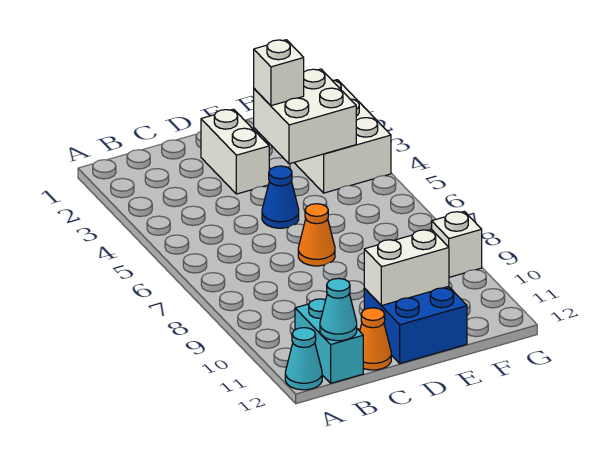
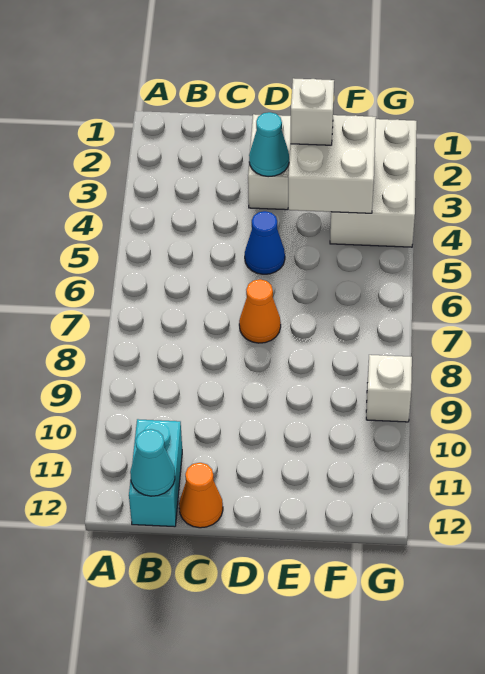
cyan cone A12 level 1 -> cyan cone D3 level 2
blue brick D11:E12 level 1 -> none
white brick D11:E11 level 2 -> none

